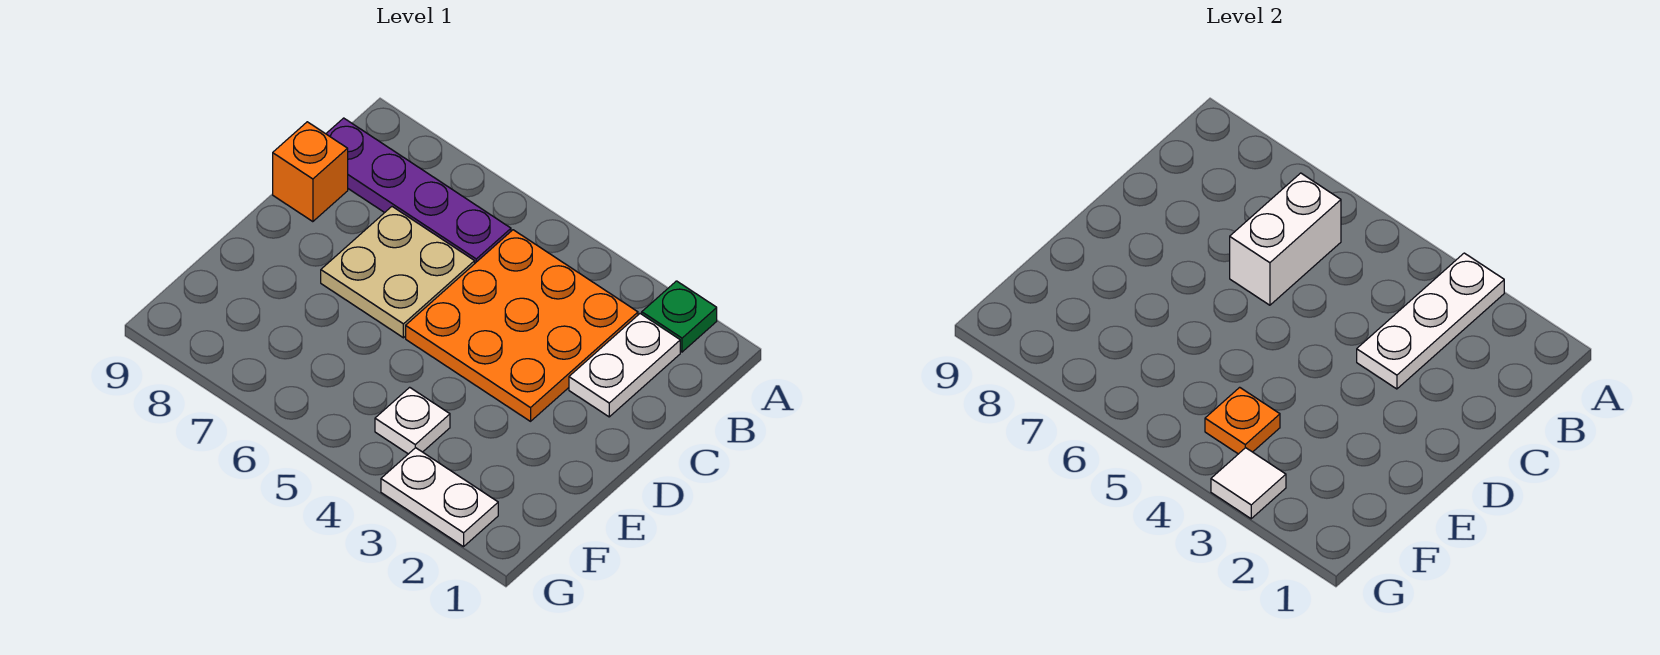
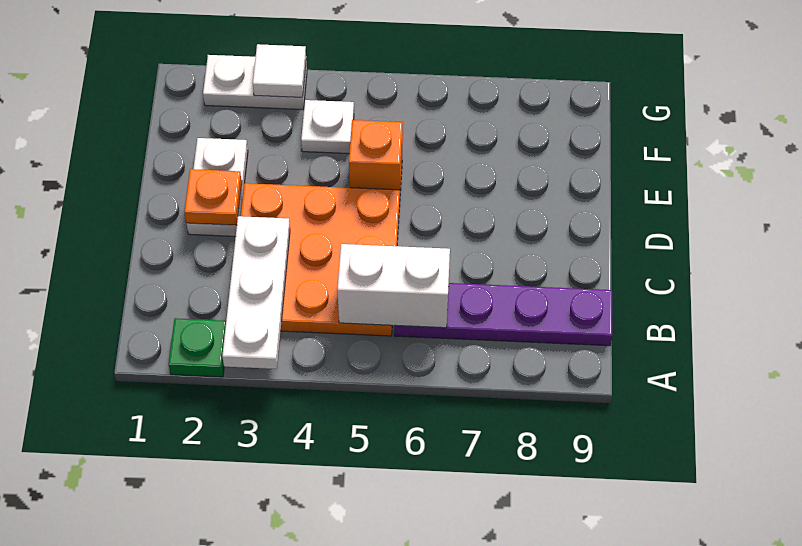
white plate B2:C2 level 1 -> white plate D2:E2 level 1
white brick B6:C6 level 2 -> white brick B5:B6 level 2
tan plate C6:D7 level 1 -> none
orange brick C9 level 1 -> orange brick E5 level 1
orange plate F4 level 2 -> orange plate D2 level 2

